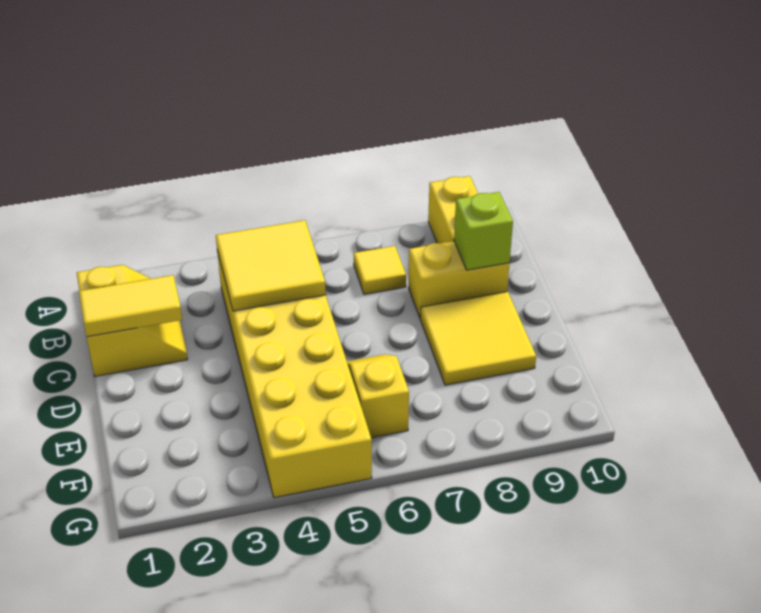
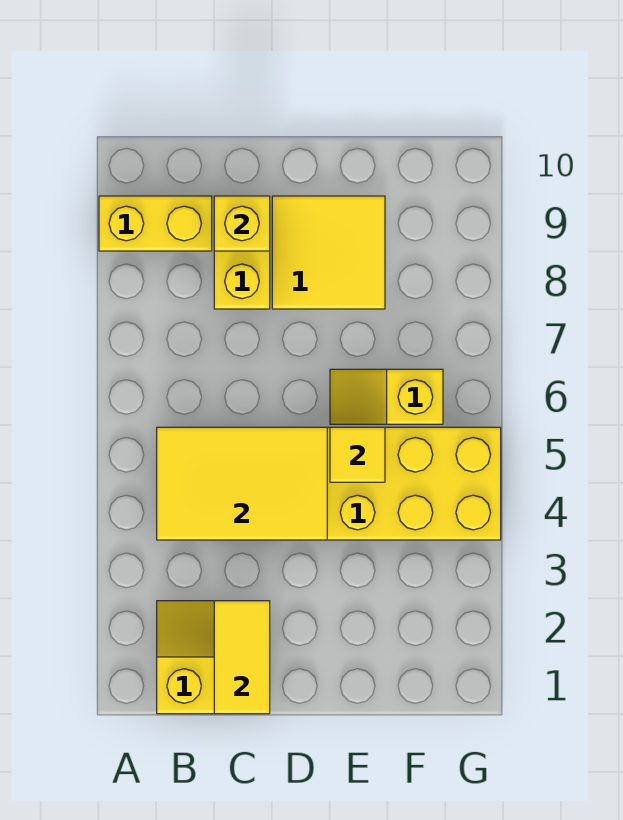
yellow tile B4:C5 level 2 -> yellow tile B4:D5 level 2
yellow tile B7 level 1 -> yellow tile E5 level 2
lime brick C9 level 2 -> yellow brick C9 level 2

